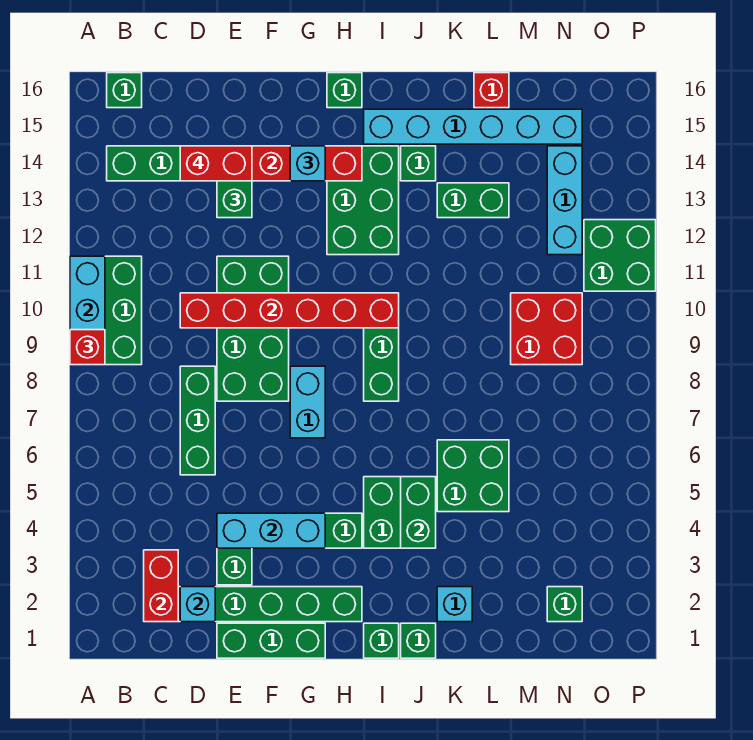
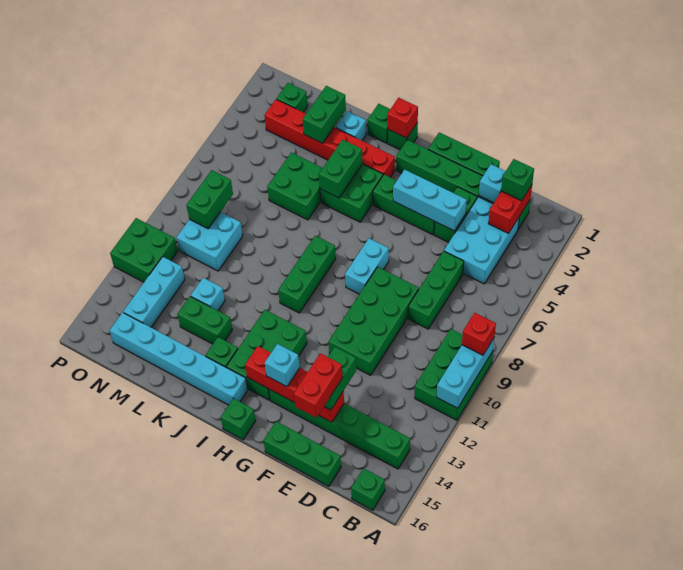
none -> green brick C2 level 3
none -> cyan brick C3:D5 level 1
red brick D10:I10 level 2 -> red brick I3:N3 level 1
red brick D14:E14 level 4 -> red brick E14:E15 level 4
none -> green brick D16:F16 level 1
none -> green brick L2:L3 level 2
none -> cyan brick L12 level 1
red brick L16 level 1 -> red brick I1 level 2
red brick M9:N10 level 1 -> cyan brick M9:N10 level 1
none -> green brick N8:N9 level 2

